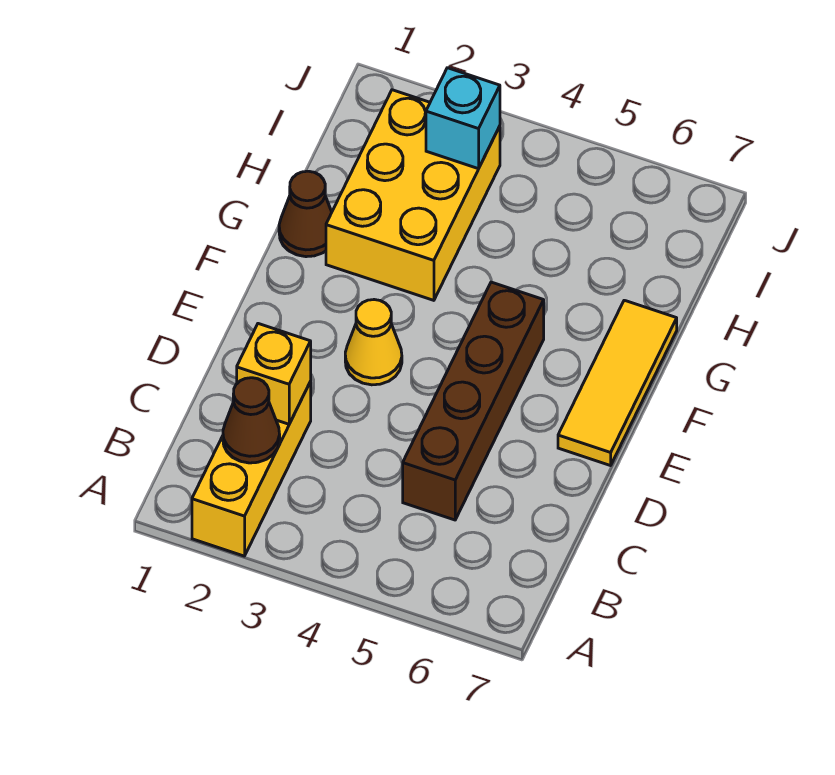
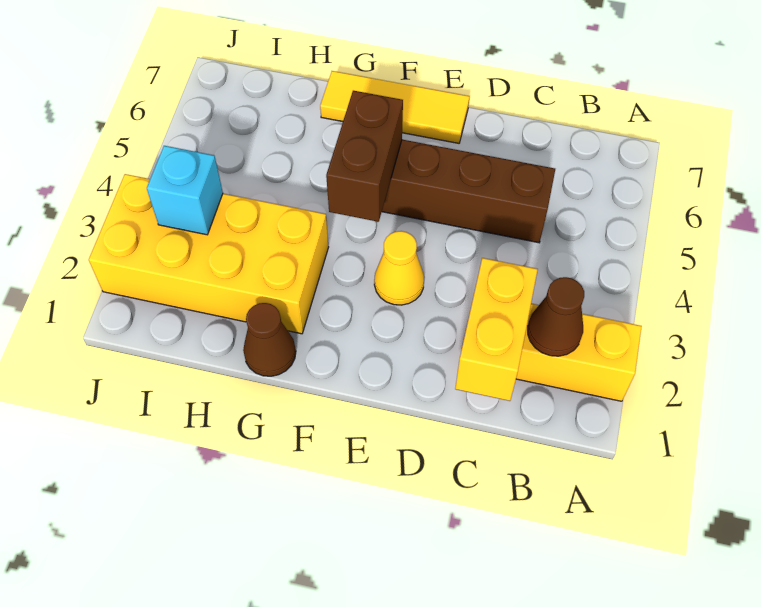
yellow brick C2 level 2 -> yellow brick C1:C2 level 2
none -> brown brick F4:F5 level 2
yellow brick G2:I3 level 1 -> yellow brick G2:J3 level 1

